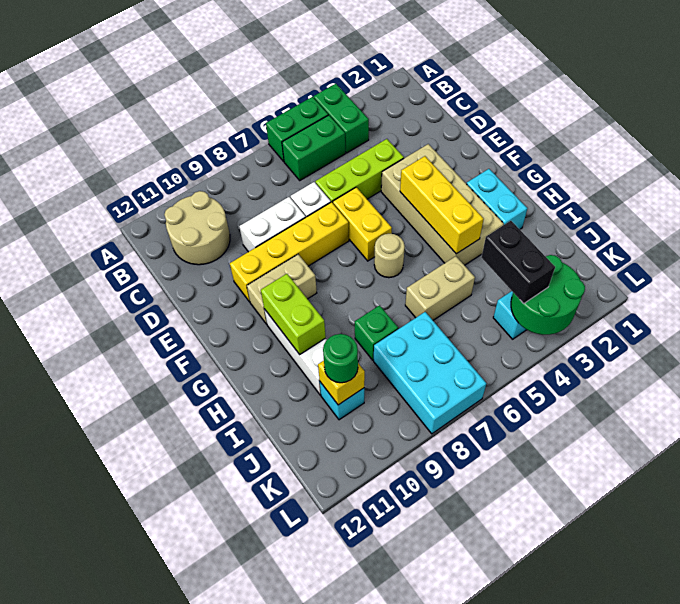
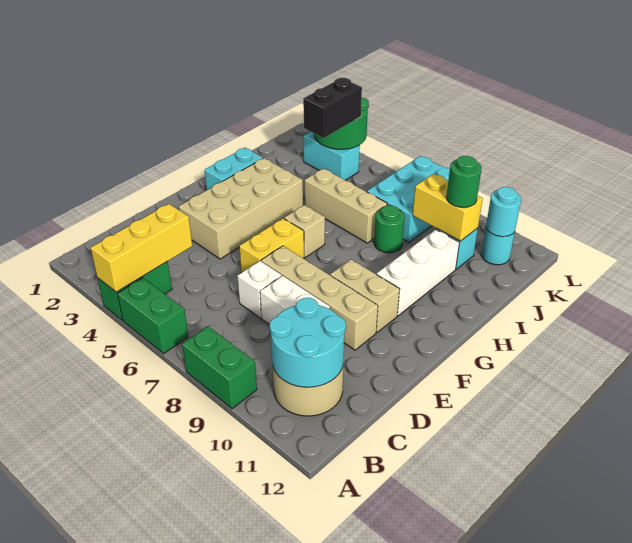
green brick B5:B6 level 1 -> green brick A8:A9 level 1
none -> cyan round brick B10:C11 level 2
lime brick D4:D6 level 1 -> none
yellow brick E7:E10 level 1 -> tan brick E7:E10 level 1
yellow brick F4:H4 level 2 -> yellow brick A4:C4 level 2
tan round brick G6 level 1 -> tan brick G6 level 1
lime brick G10:H10 level 2 -> none
tan brick I5:I6 level 1 -> tan brick I5:I7 level 1
green brick I8 level 1 -> green round brick I8 level 1
yellow brick J10 level 2 -> yellow brick J9:J10 level 2
none -> cyan round brick K11 level 1
none -> cyan round brick K11 level 2

